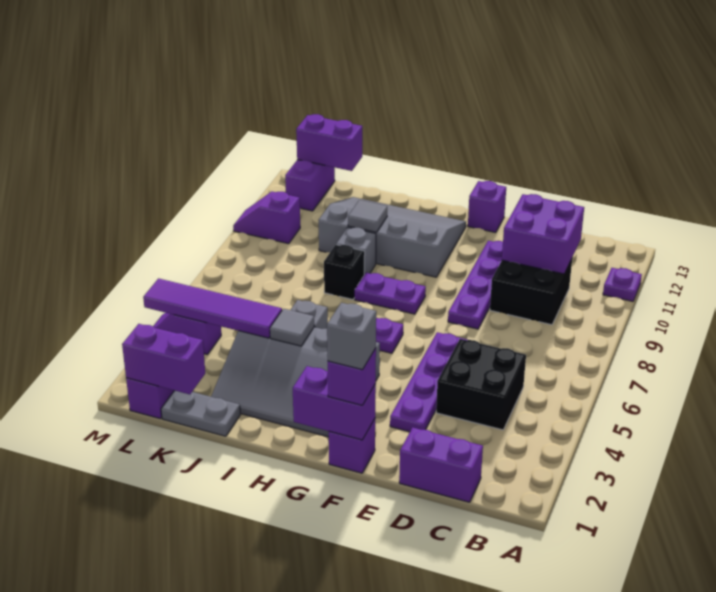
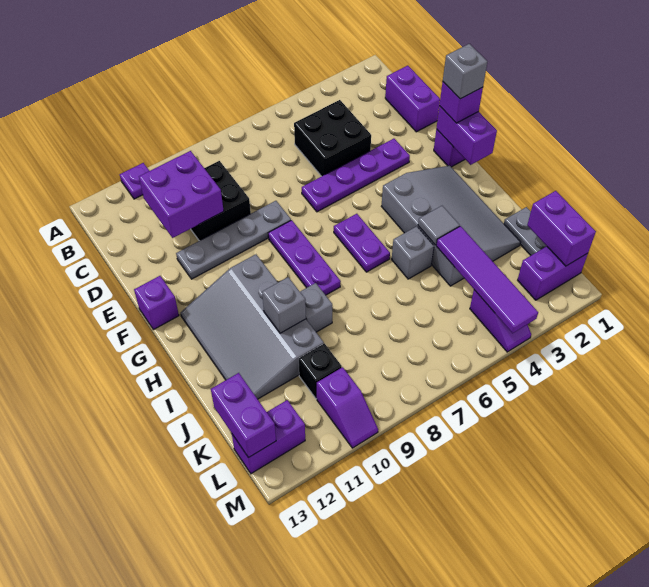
purple plate E8:E11 level 1 -> grey plate E8:E11 level 1
purple plate G8:H8 level 1 -> purple plate F8:H8 level 1
black brick I8 level 1 -> black brick K10 level 1
grey tile I10 level 2 -> grey brick I10 level 2

